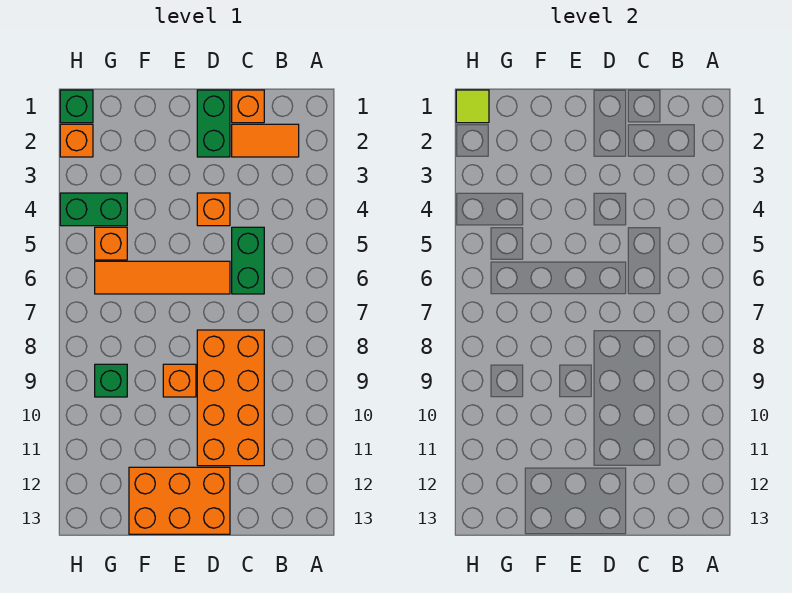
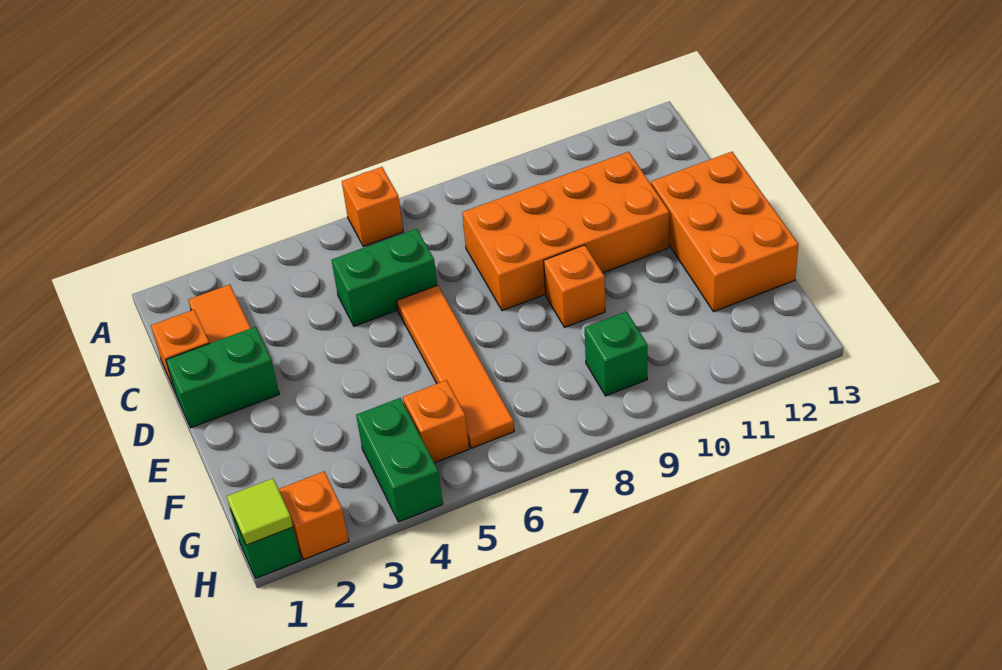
orange brick D4 level 1 -> orange brick A6 level 1

